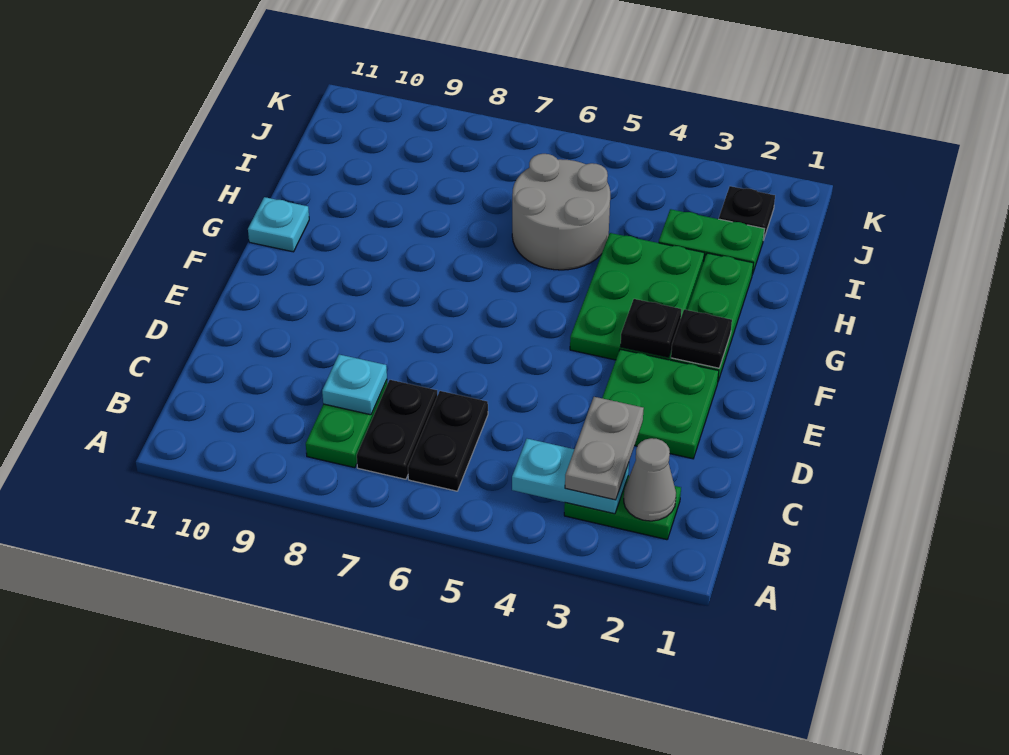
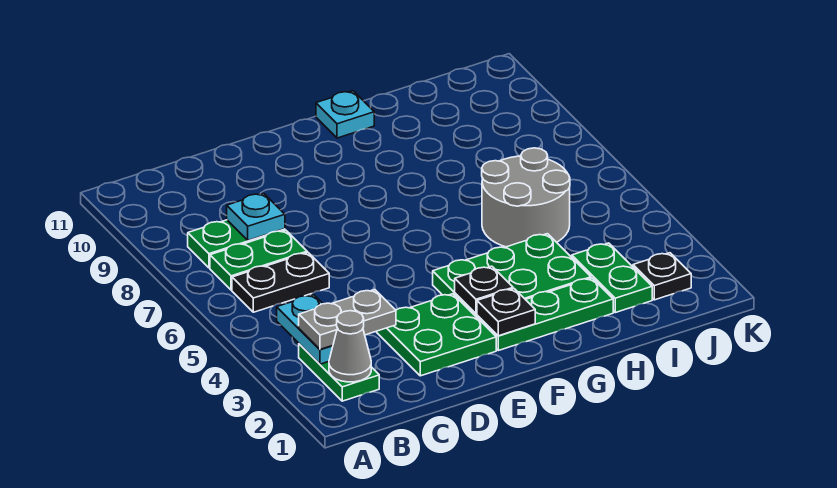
black plate B7:C7 level 1 -> green plate B7:C7 level 1

